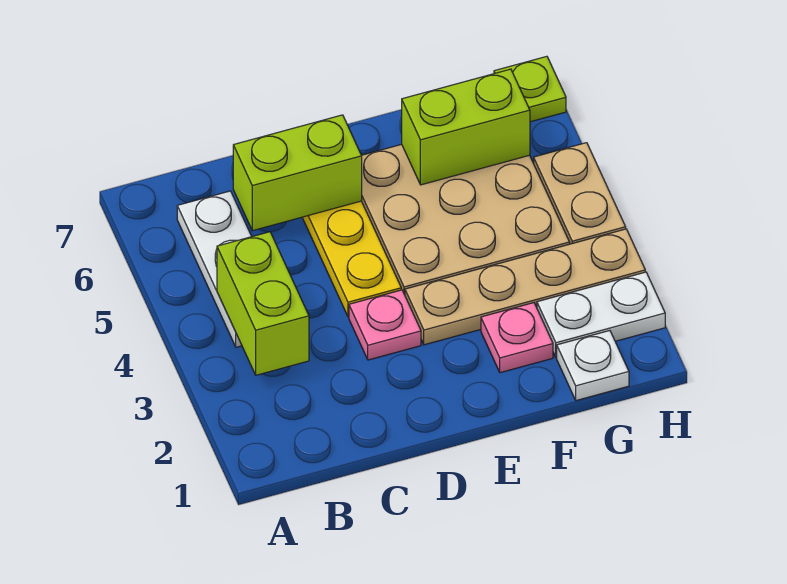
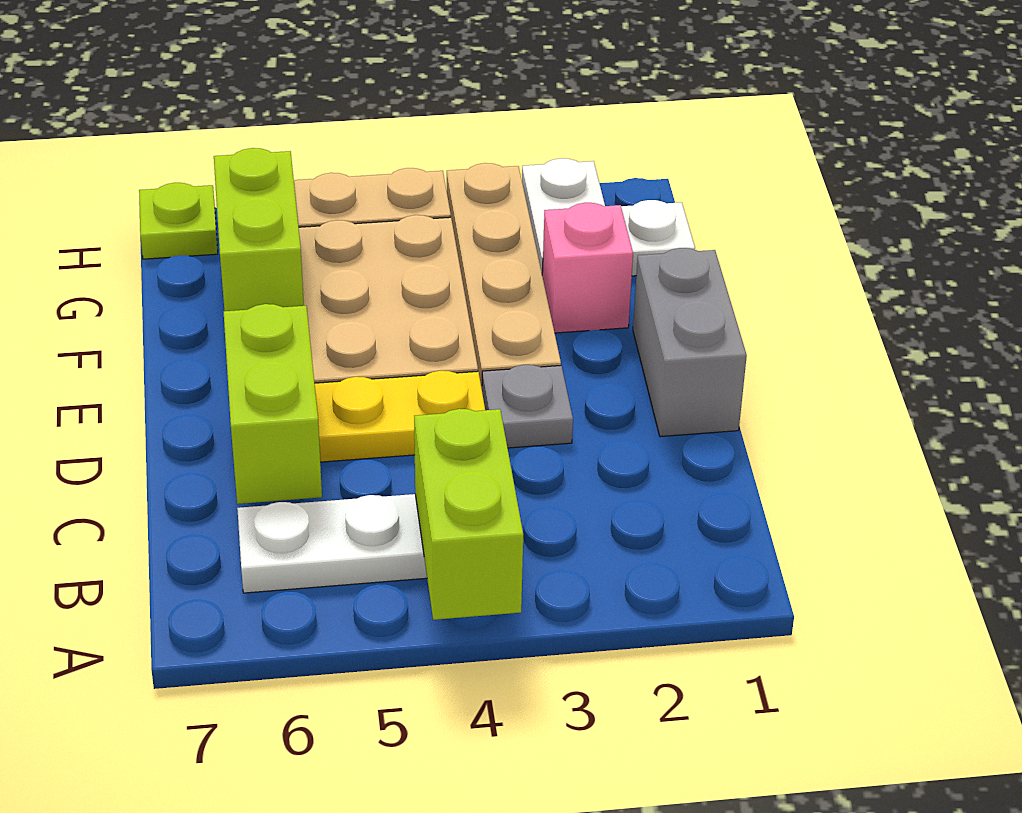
lime brick B3:B4 level 2 -> lime brick A4:B4 level 2
none -> grey brick D1:E1 level 1
pink plate D3 level 1 -> grey plate D3 level 1
pink plate F2 level 1 -> pink brick F2 level 1

